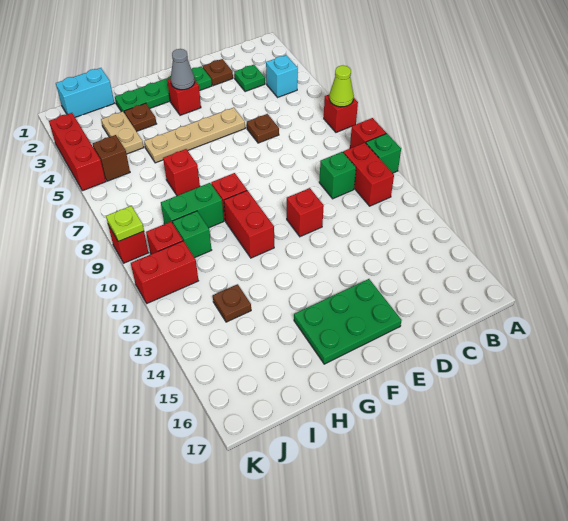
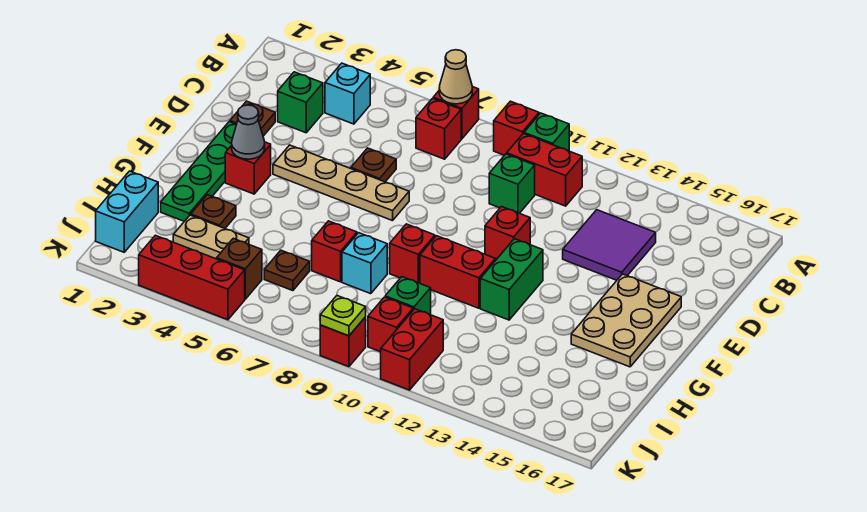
lime cone A7 level 2 -> tan cone A7 level 2
none -> red brick B7 level 1
green plate C3 level 1 -> green brick C3 level 1
none -> purple tile C13:D14 level 1
tan plate E5:H5 level 1 -> tan plate E4:E7 level 1
green plate E15:G16 level 1 -> tan plate E15:G16 level 1
none -> cyan brick H8 level 1
green brick H9:I9 level 1 -> green brick F12:G12 level 1
brown plate I13 level 1 -> brown plate I6 level 1

